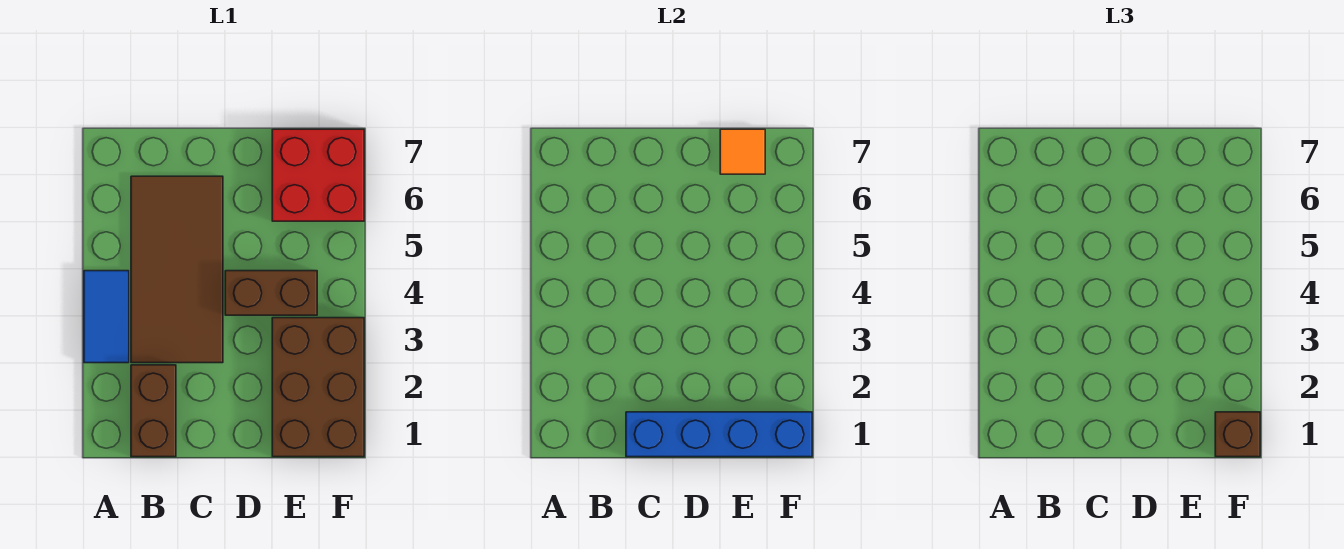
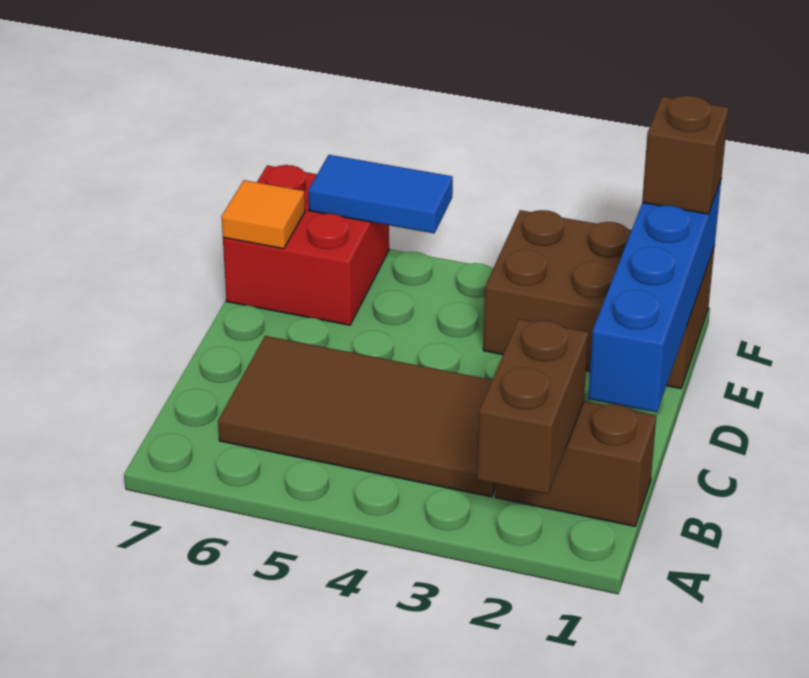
blue tile A3:A4 level 1 -> blue tile F5:F6 level 2
brown brick D4:E4 level 1 -> brown brick A2:B2 level 2

